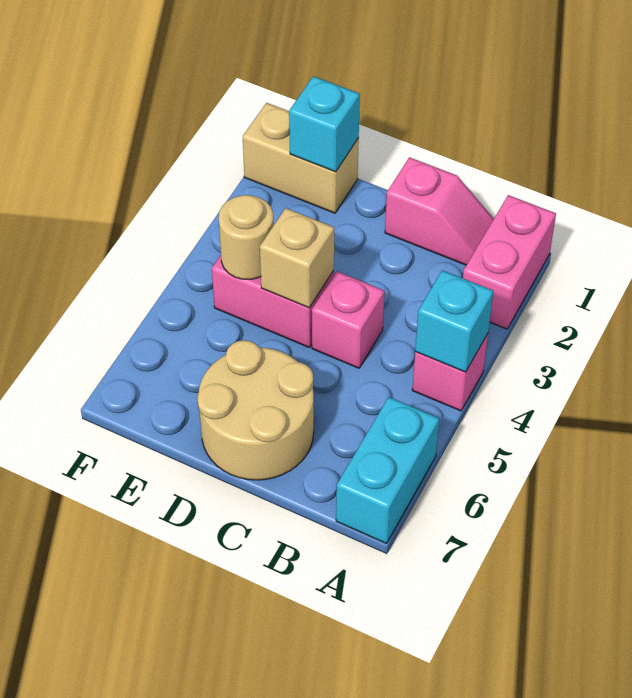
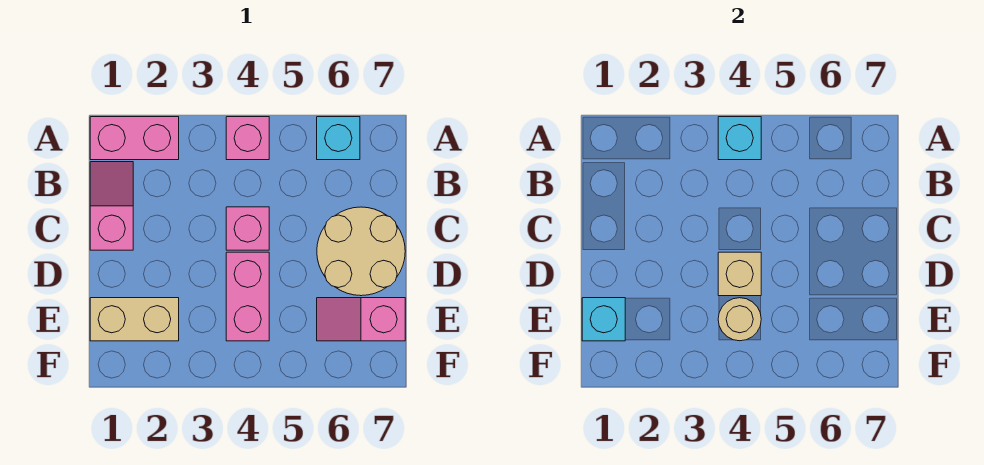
cyan brick A6:A7 level 1 -> cyan brick A6 level 1
tan brick E1:F1 level 1 -> tan brick E1:E2 level 1
none -> pink slope E6:E7 level 1 top 7

